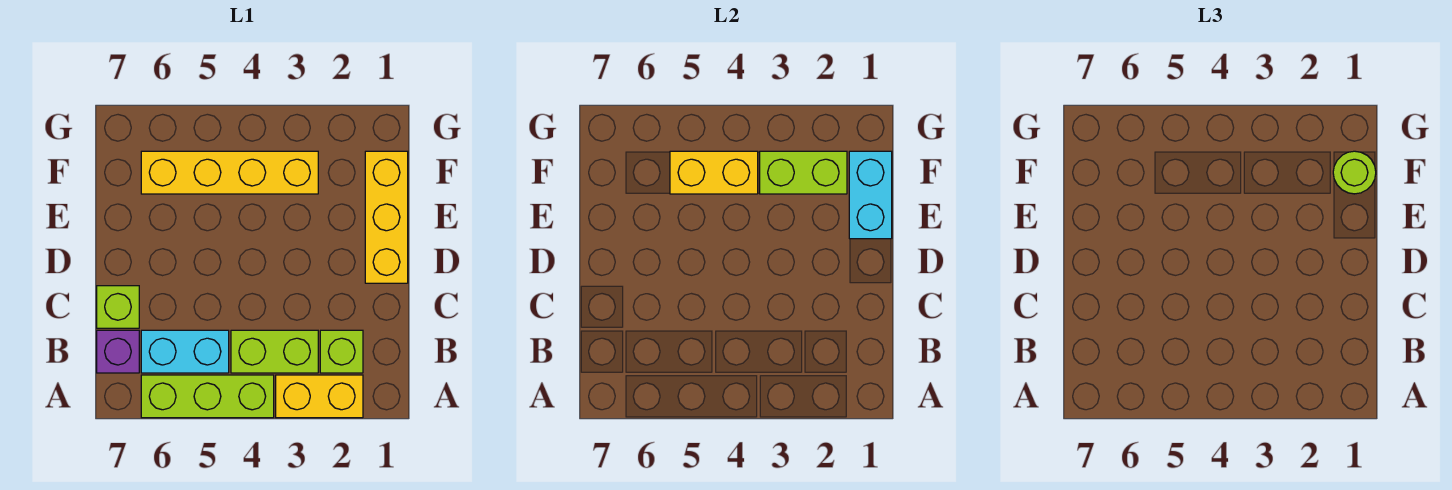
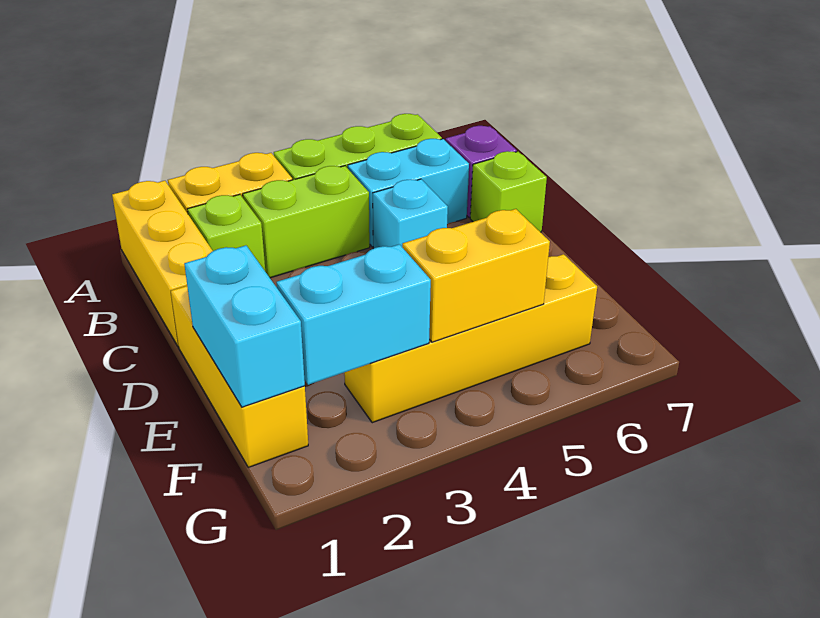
none -> yellow brick A1:C1 level 1
none -> cyan brick C5 level 1
lime round brick F1 level 3 -> none
lime brick F2:F3 level 2 -> cyan brick F2:F3 level 2

